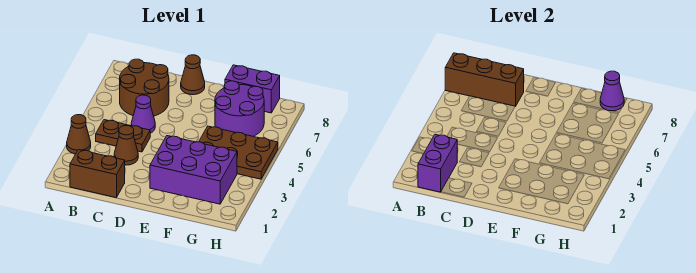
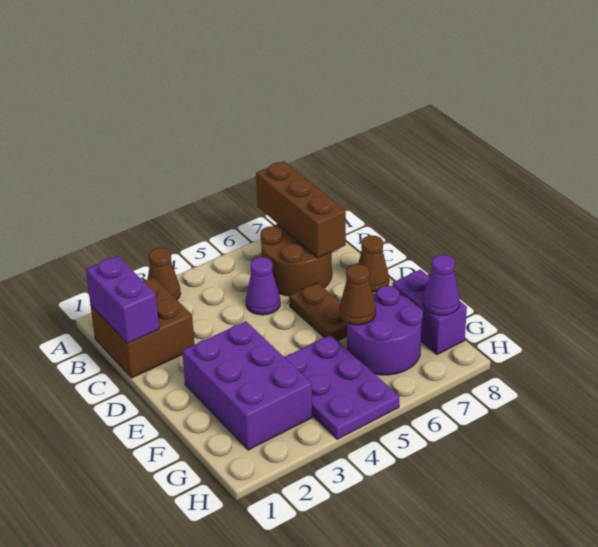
brown brick B1:C1 level 1 -> brown brick B1:C2 level 1
purple brick B1:B2 level 2 -> purple brick B1:C1 level 2
brown plate B4:C4 level 1 -> brown plate D6:E6 level 1
brown cone C3 level 1 -> brown cone F6 level 2
brown plate F4:H5 level 1 -> purple plate F4:H5 level 1

